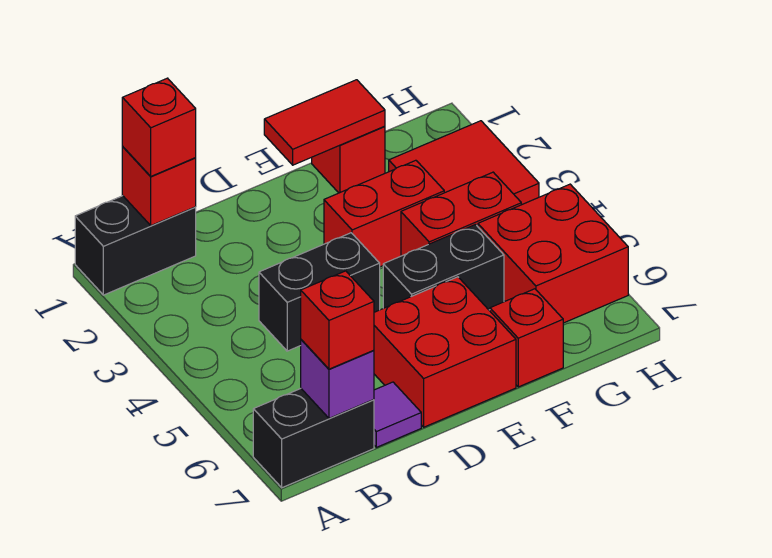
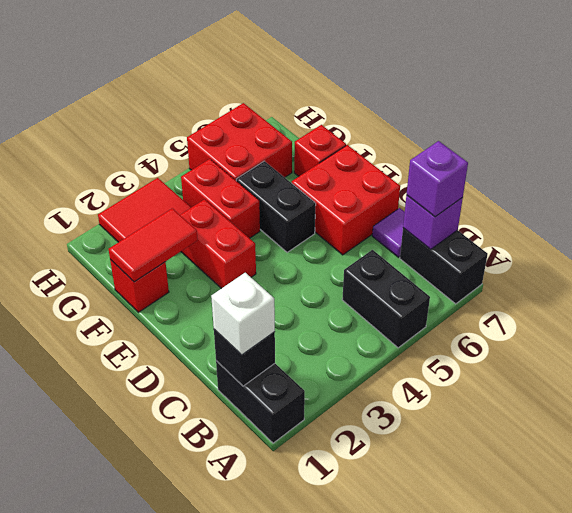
red brick B1 level 2 -> black brick B1 level 2
red brick B1 level 3 -> white brick B1 level 3
red brick B7 level 3 -> purple brick B7 level 3
black brick C4:D4 level 1 -> black brick A5:B5 level 1
red tile E1:F1 level 2 -> red tile F1:F2 level 2

